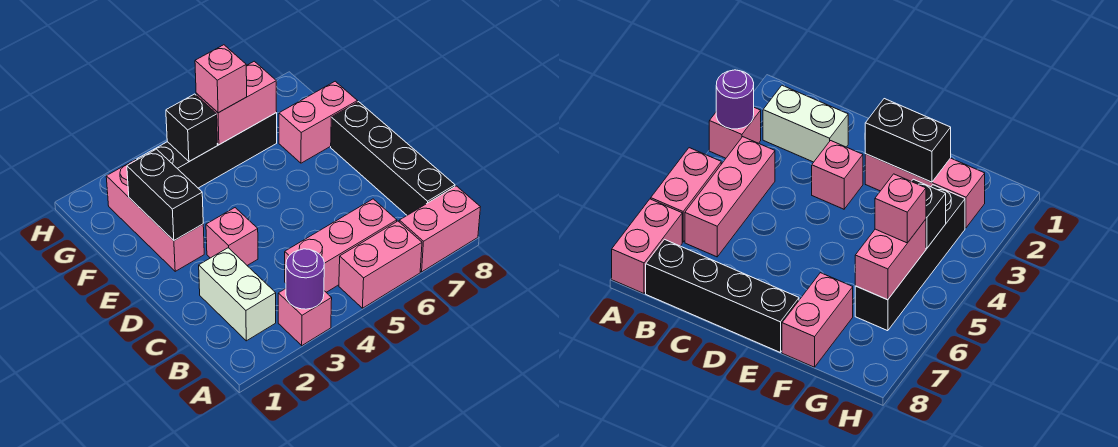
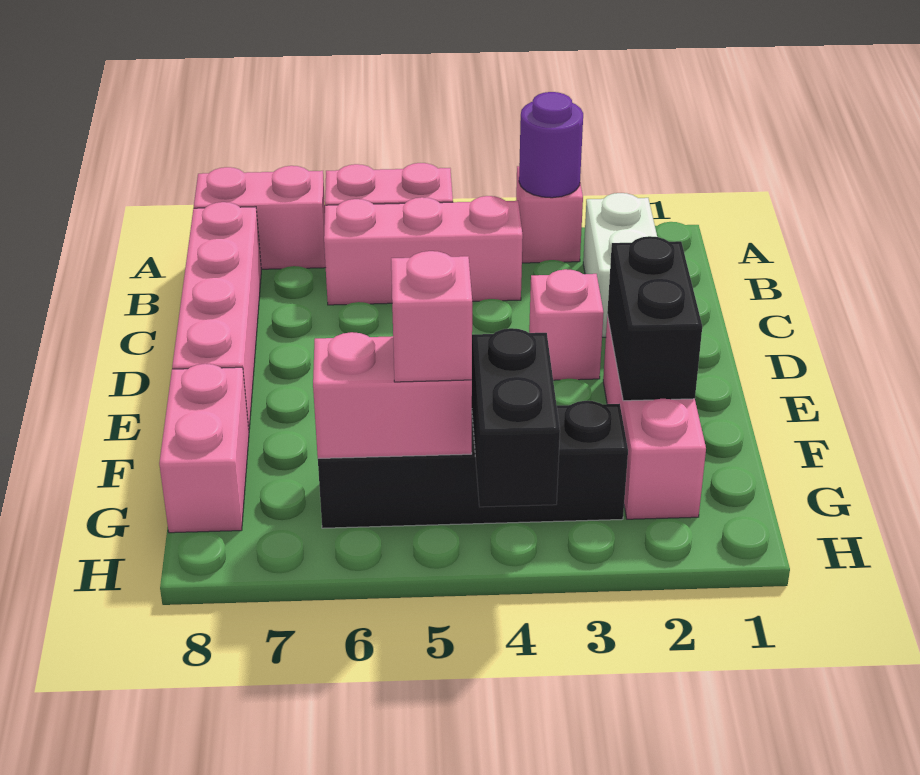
black brick B8:E8 level 1 -> pink brick B8:E8 level 1
pink brick F7:F8 level 1 -> pink brick F8:G8 level 1
black brick G4 level 2 -> black brick G4:H4 level 2

